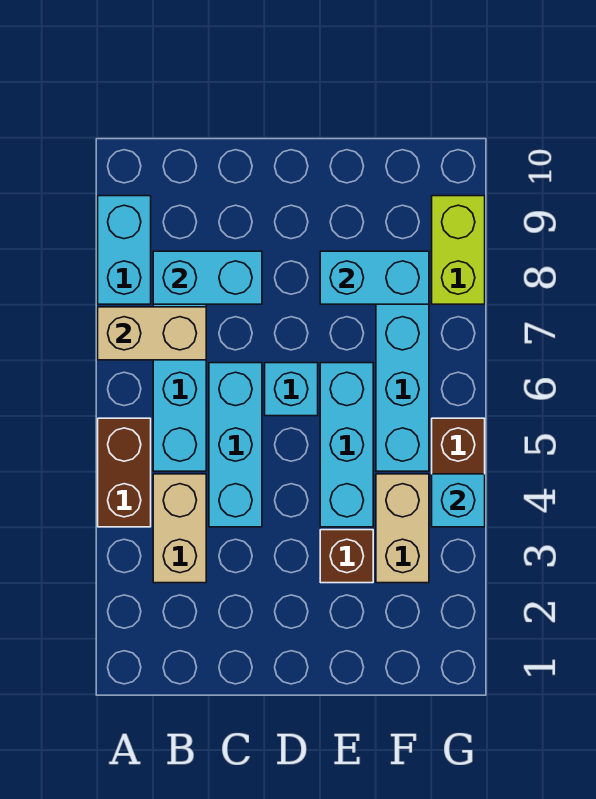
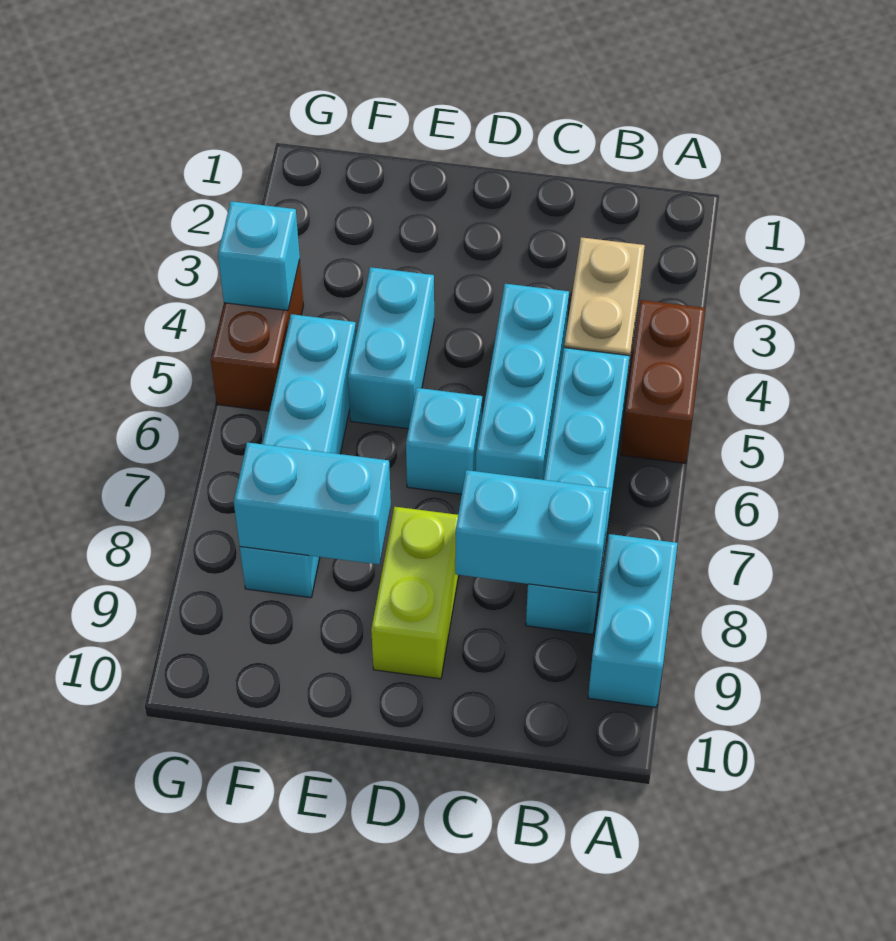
tan brick A7:B7 level 2 -> none
brown brick E3 level 1 -> none
cyan brick E4:E6 level 1 -> cyan brick E4:E5 level 1
tan brick F3:F4 level 1 -> none
lime brick G8:G9 level 1 -> lime brick D8:D9 level 1

